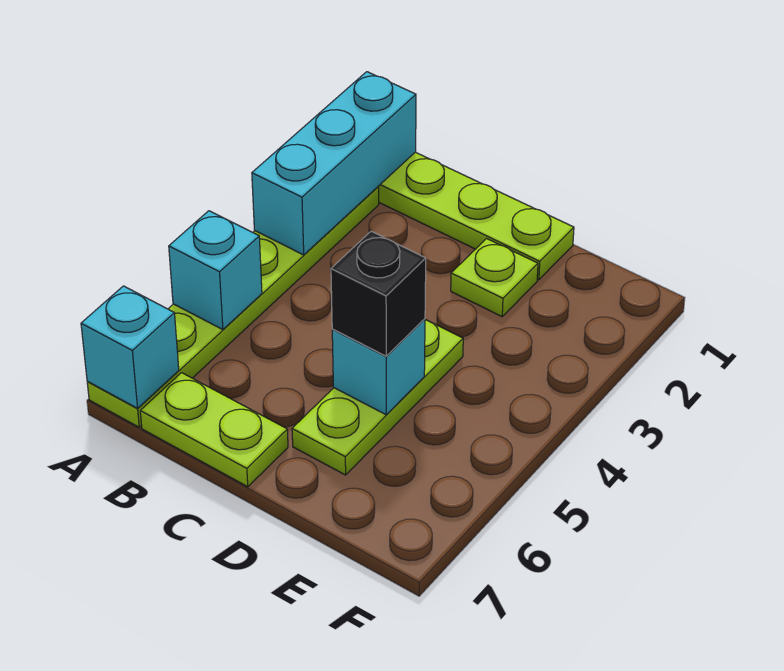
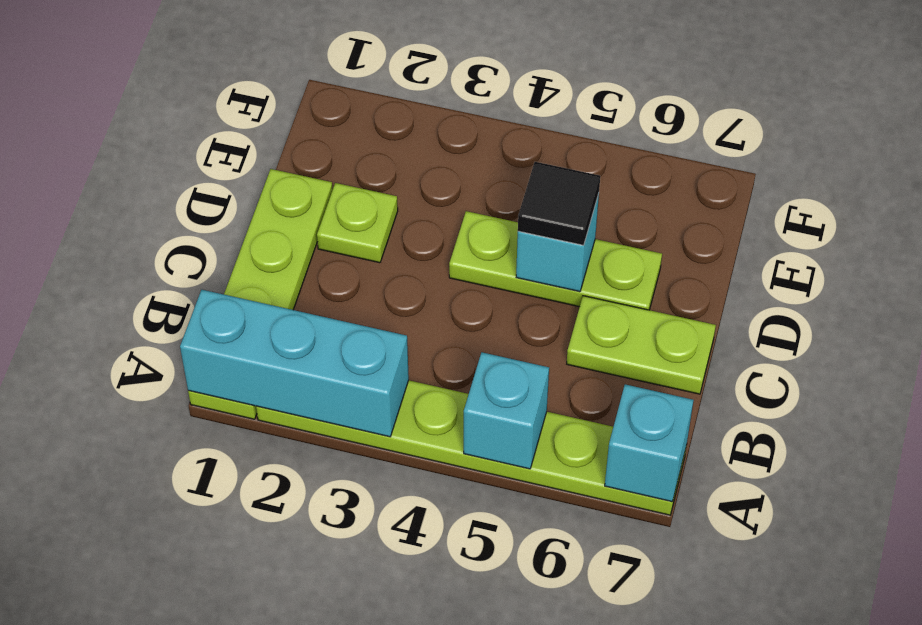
lime plate B7:C7 level 1 -> lime plate C6:C7 level 1
black brick D5 level 3 -> black tile D5 level 3

